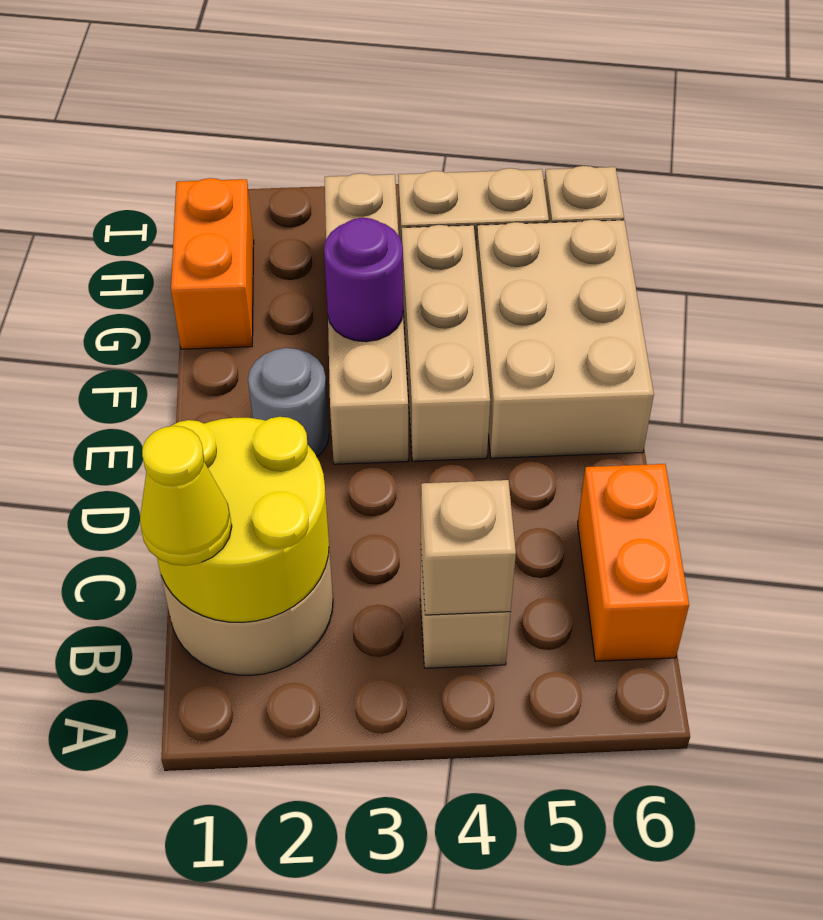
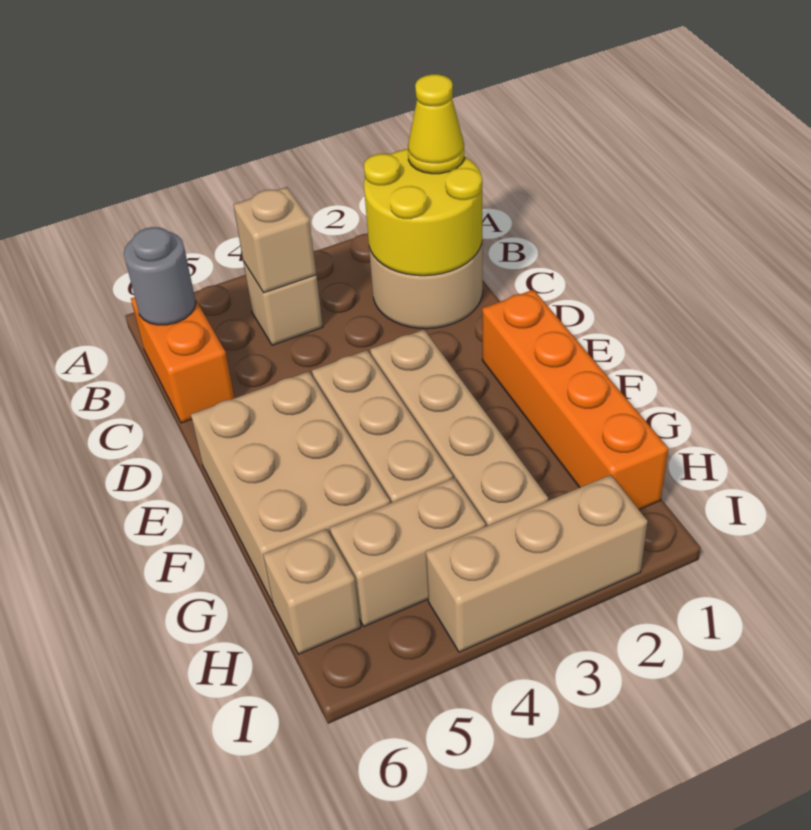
grey round brick E2 level 1 -> grey round brick B6 level 2
purple round brick F3 level 2 -> none
orange brick G1:H1 level 1 -> orange brick E1:H1 level 1
none -> tan brick I2:I4 level 1

